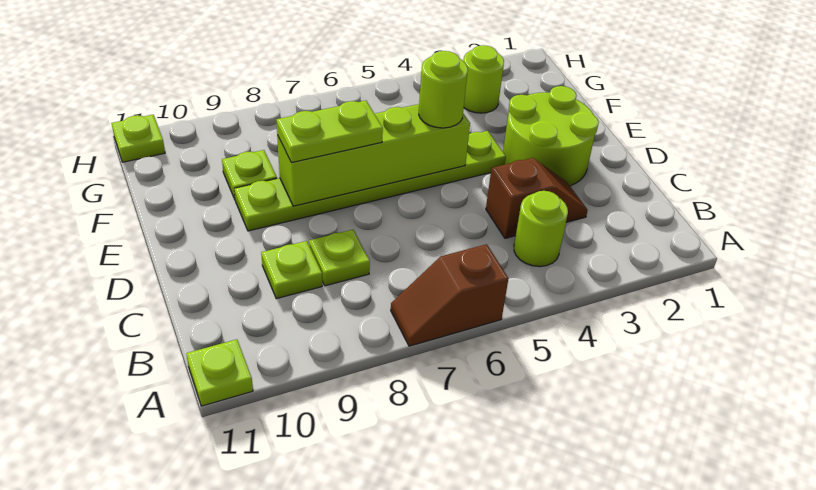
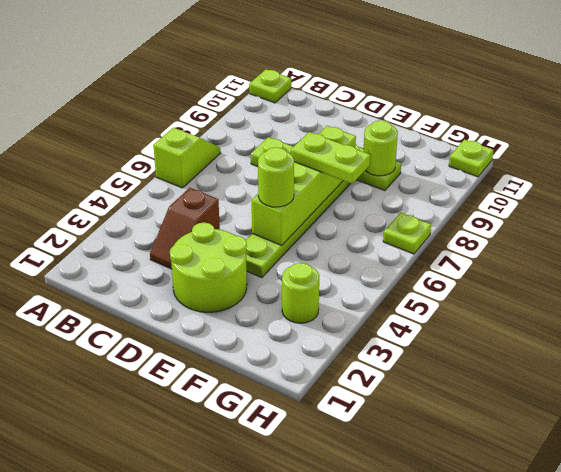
brown slope A6:A7 level 1 top 6 -> lime slope A6:A7 level 1 top 6
lime round brick B4 level 1 -> lime round brick F9 level 2
lime plate C9 level 1 -> lime plate H7 level 1
lime plate E7:E8 level 3 -> lime plate E7:F7 level 3

